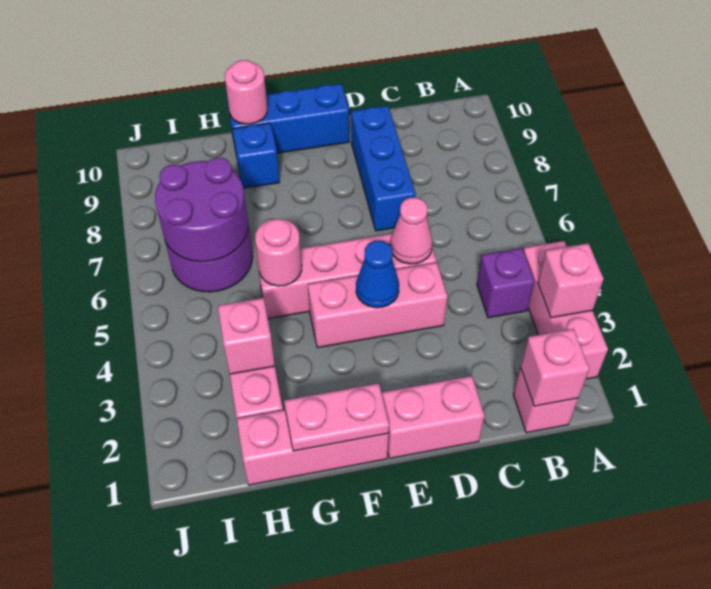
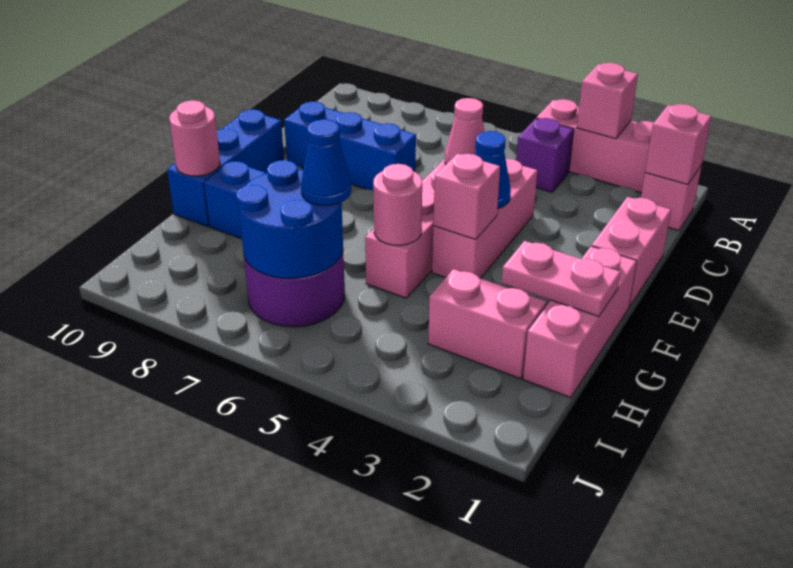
pink plate F1:G1 level 2 -> pink plate G1:G2 level 2
pink brick H3 level 2 -> pink brick F4 level 2
purple round brick H6:I7 level 2 -> blue round brick H6:I7 level 2
none -> blue cone H6 level 3

